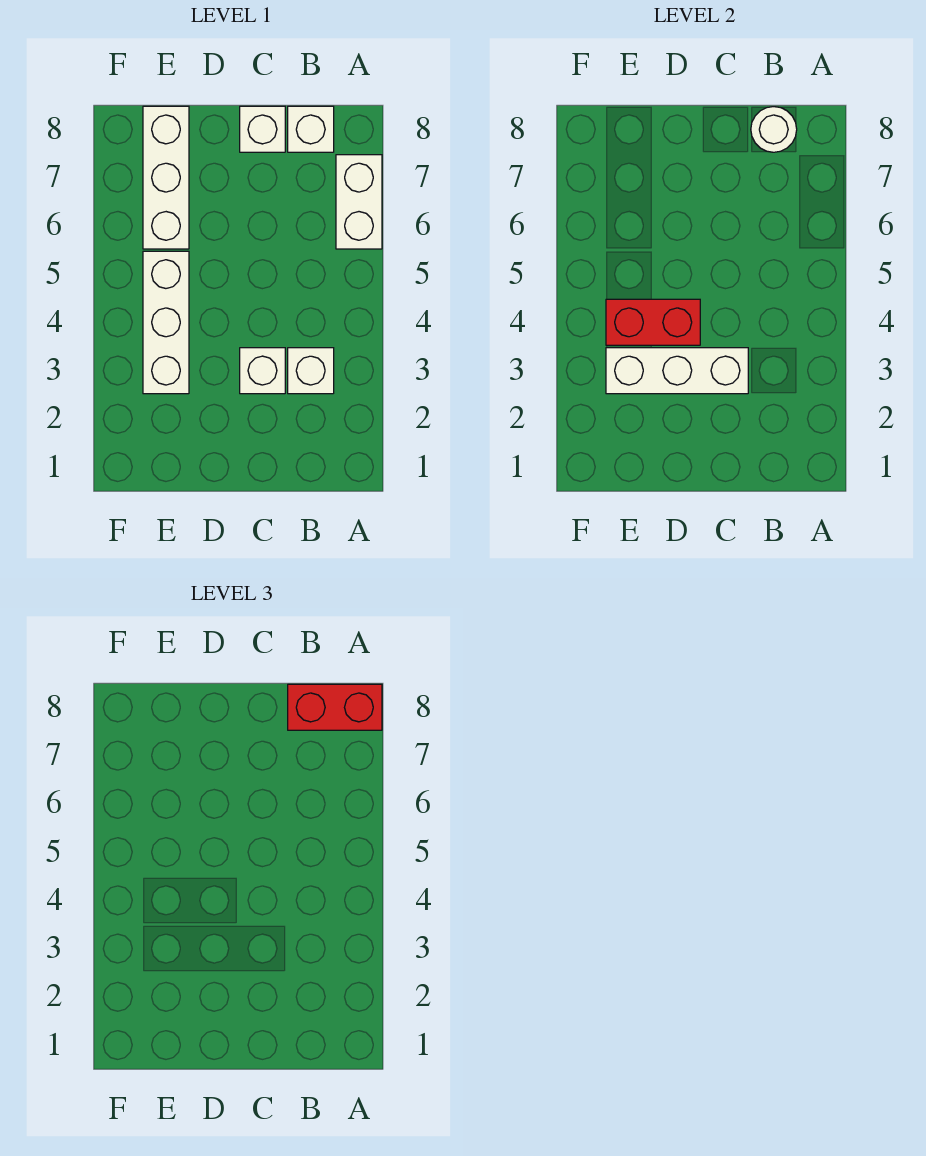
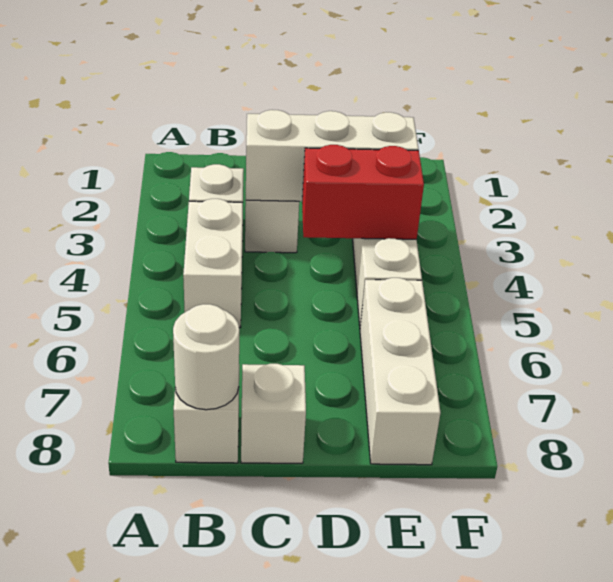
white brick A6:A7 level 1 -> white brick B4:B5 level 1
red brick A8:B8 level 3 -> none

